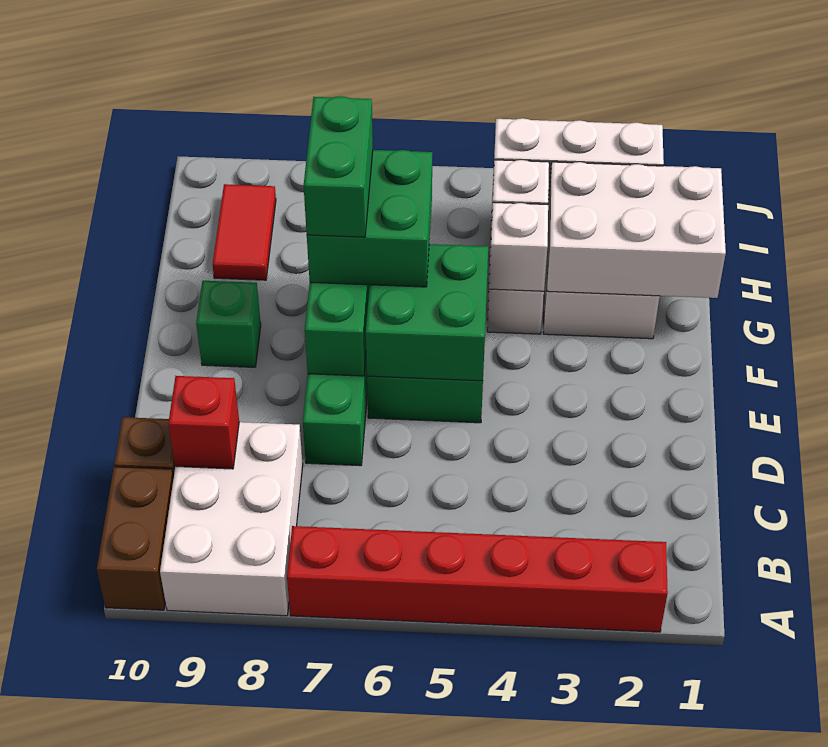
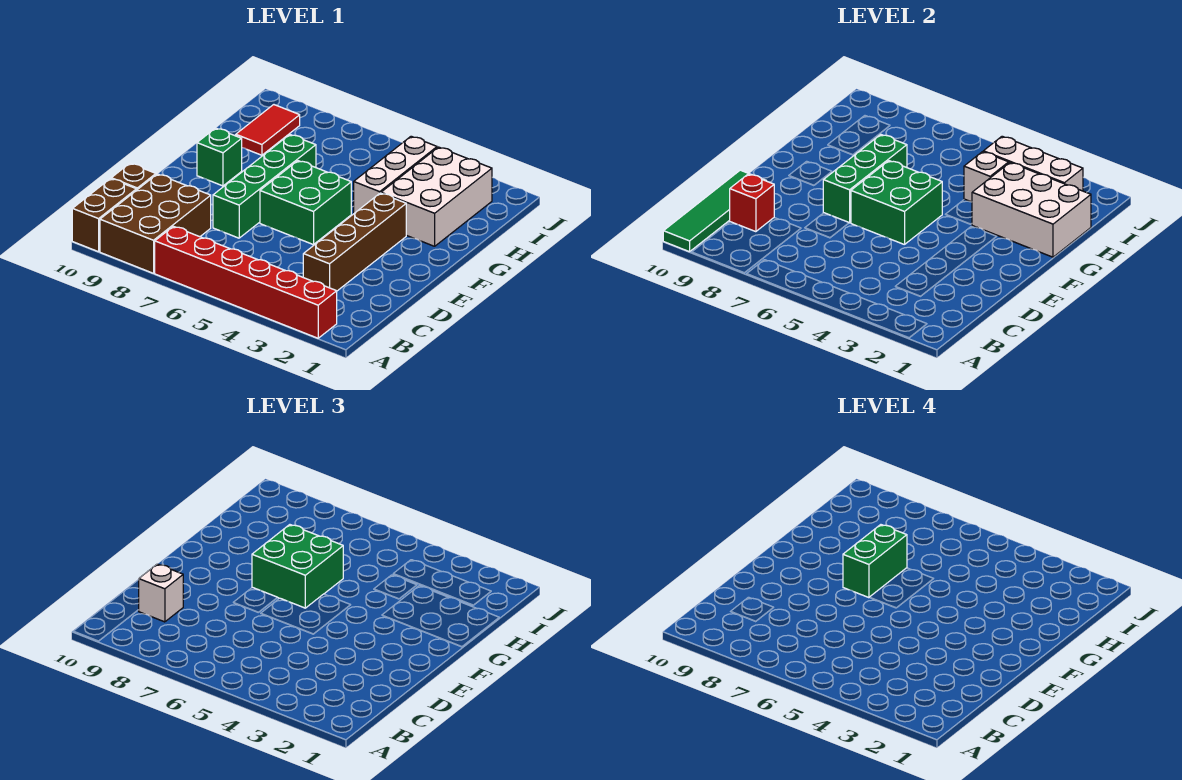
white brick A8:C9 level 1 -> brown brick A8:C9 level 1
none -> green tile A10:D10 level 2
none -> brown brick C3:F3 level 1
white brick G4 level 2 -> white brick C9 level 3

